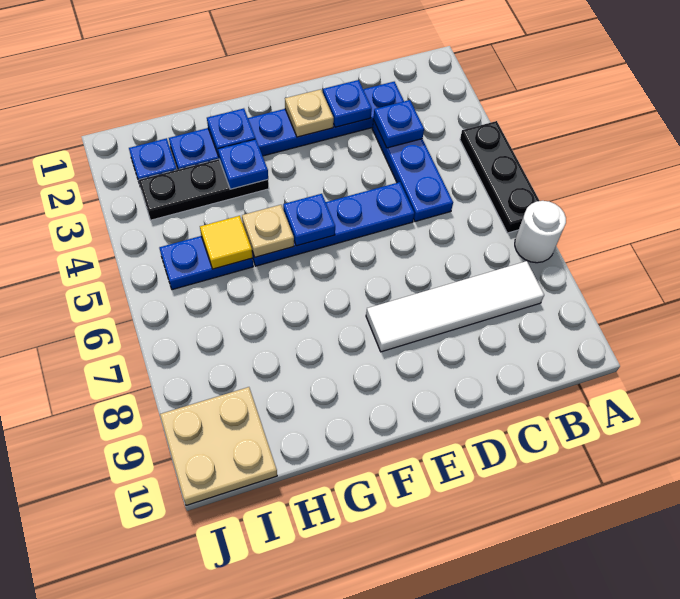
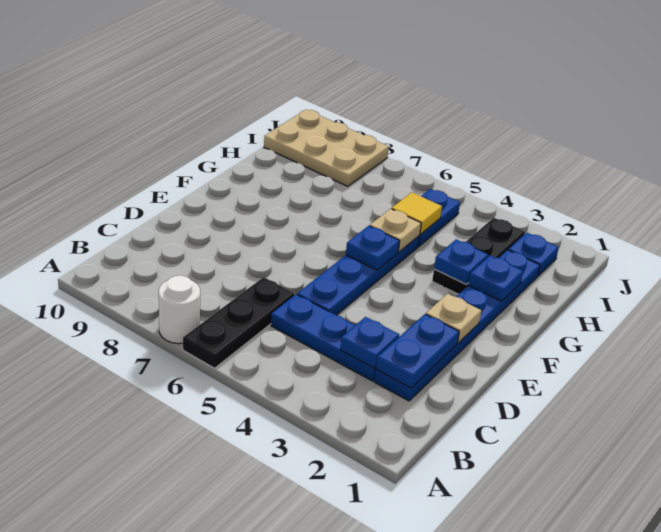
black plate A4:A6 level 1 -> black plate A6:C6 level 1
white tile B8:E8 level 1 -> none
blue plate D2 level 2 -> blue plate C2:D2 level 2
tan plate I9:J10 level 1 -> tan plate I8:J10 level 1

